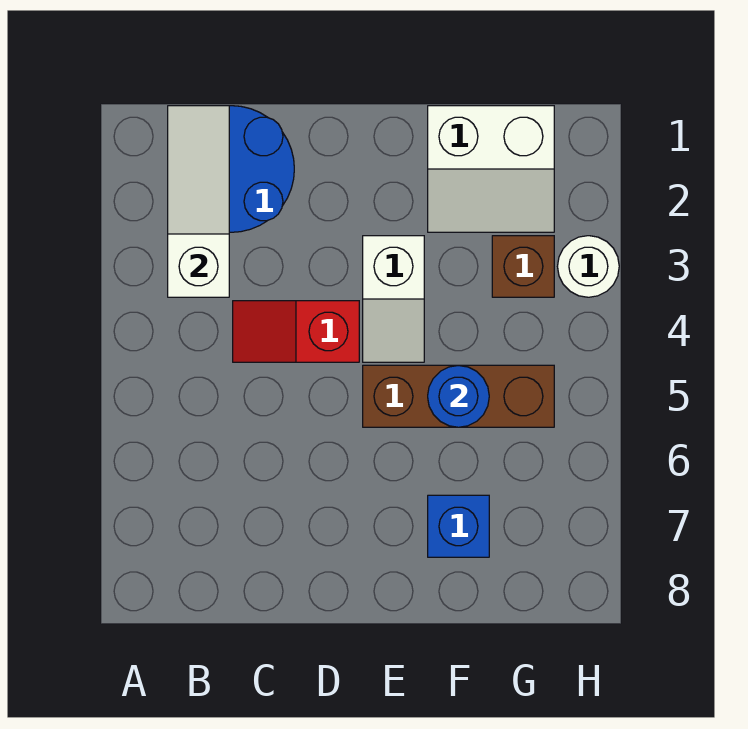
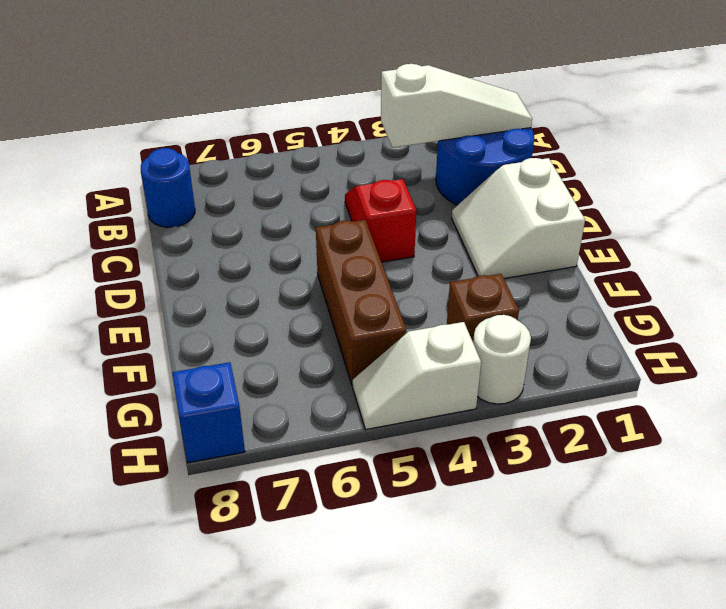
white slope E3:E4 level 1 top 3 -> white slope H4:H5 level 1 top 4
white slope F1:G2 level 1 top 1 -> white slope D1:E2 level 1 top 1
blue round brick F5 level 2 -> blue round brick B8 level 1
blue brick F7 level 1 -> blue brick H8 level 1

